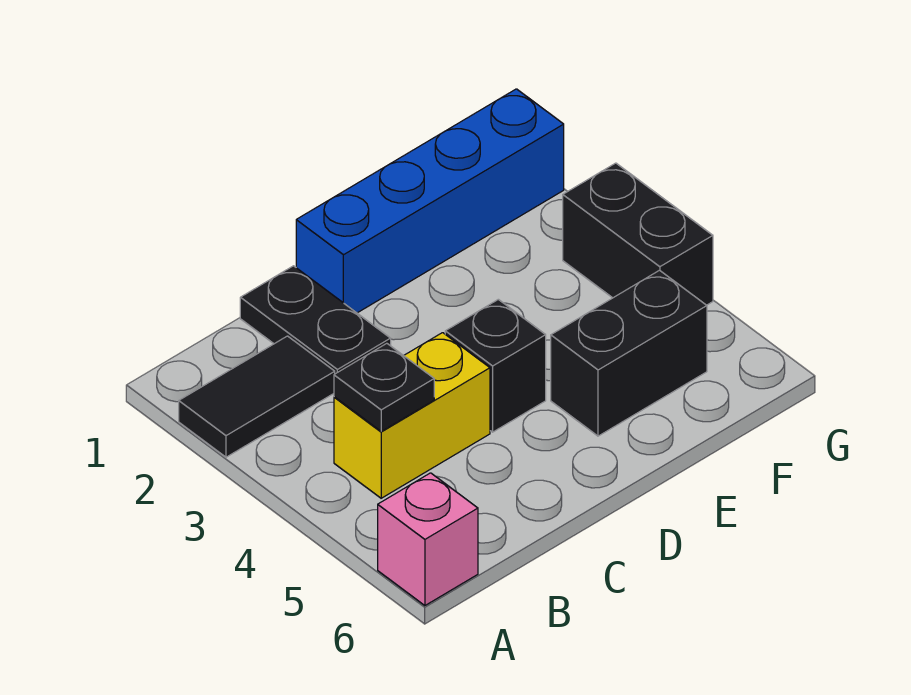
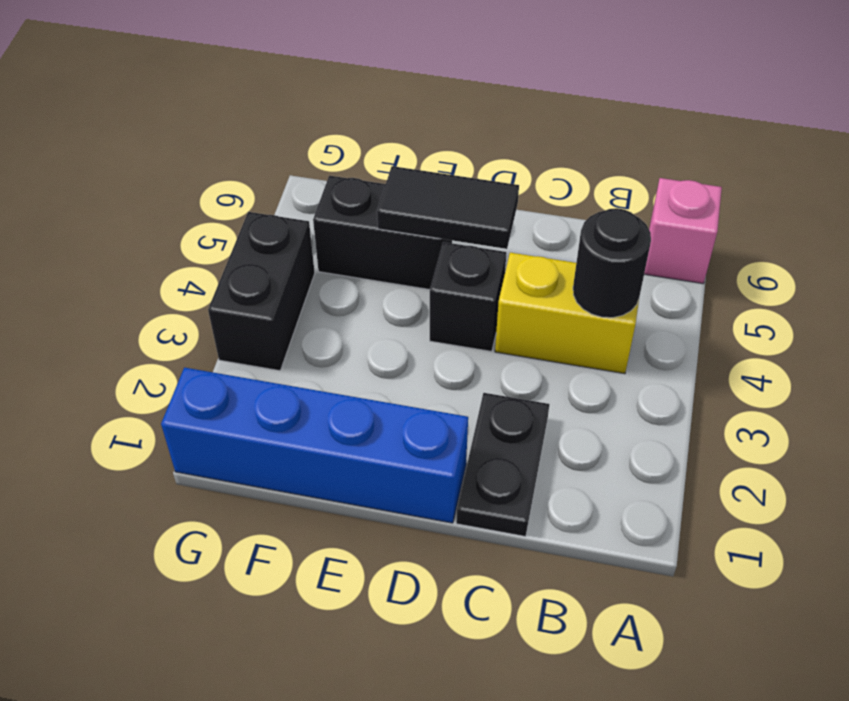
black tile A2:B2 level 1 -> black tile D5:E5 level 2
black plate B4 level 2 -> black round brick B4 level 2

